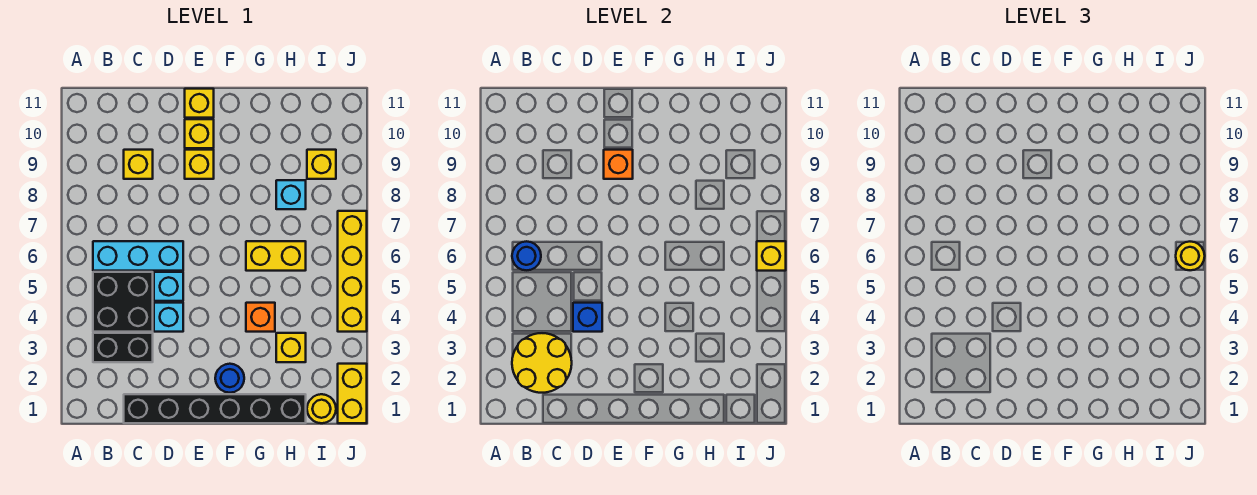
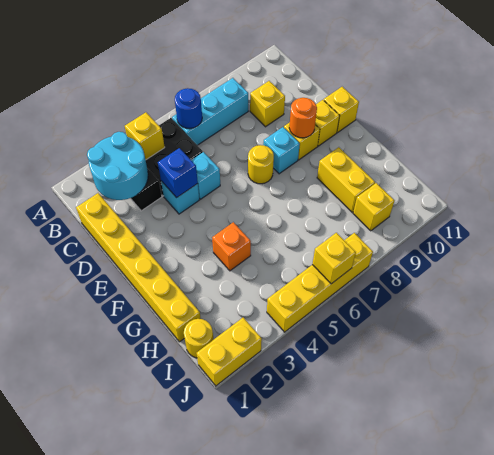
yellow round brick B2:C3 level 2 -> cyan round brick B2:C3 level 2
cyan brick B6:D6 level 1 -> cyan brick B6:B8 level 1
black brick C1:H1 level 1 -> yellow brick C1:H1 level 1
orange brick E9 level 2 -> orange round brick E9 level 2
blue round brick F2 level 1 -> none
yellow brick G6:H6 level 1 -> yellow brick G9:H9 level 1
yellow brick H3 level 1 -> yellow brick B4 level 2
cyan brick H8 level 1 -> cyan brick E8 level 1
yellow round brick J6 level 3 -> yellow round brick E7 level 1

